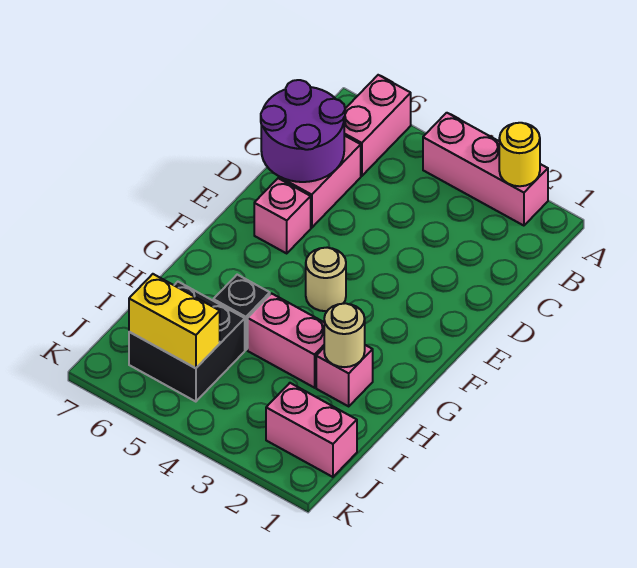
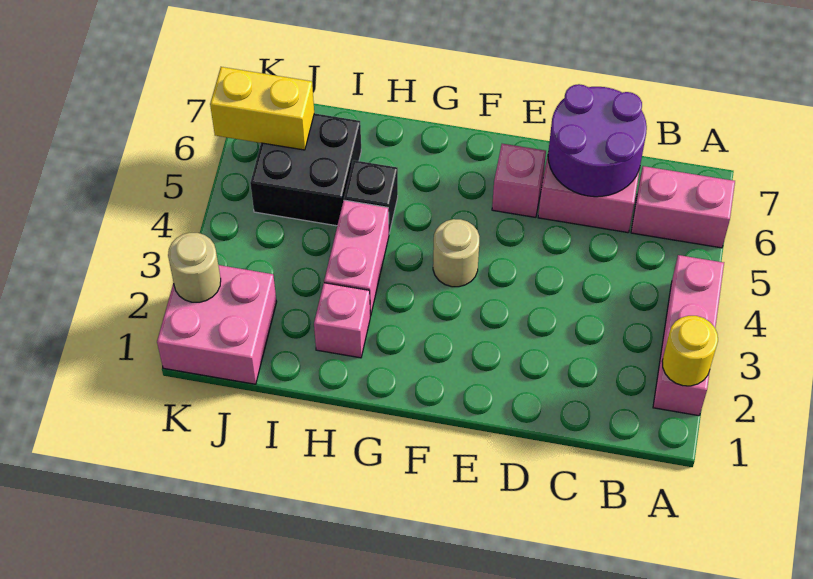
tan round brick H2 level 2 -> tan round brick K2 level 2
pink brick J1:J2 level 1 -> pink brick J1:K2 level 1
yellow brick J5:J6 level 2 -> yellow brick J6:K6 level 2

